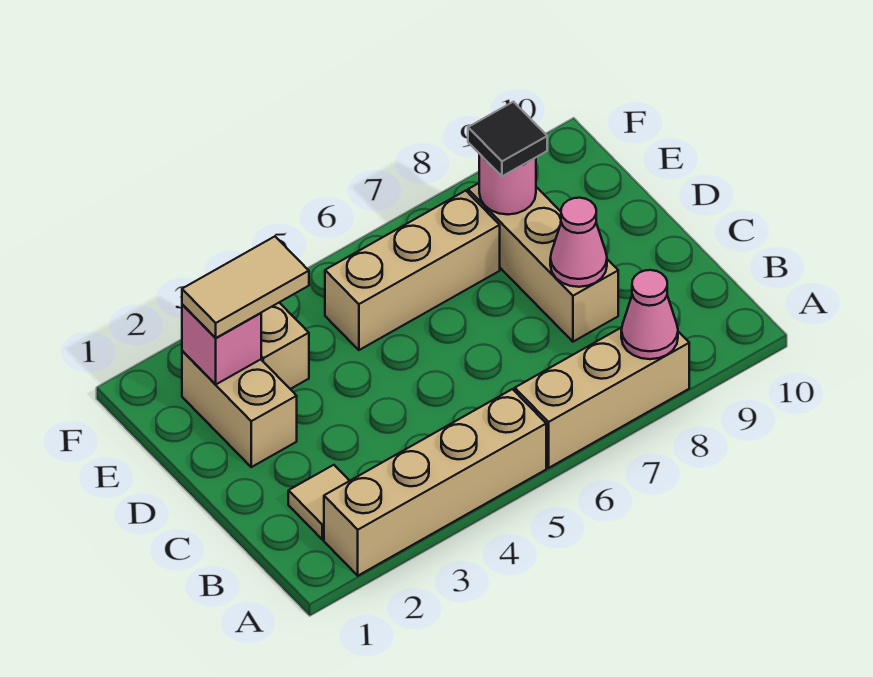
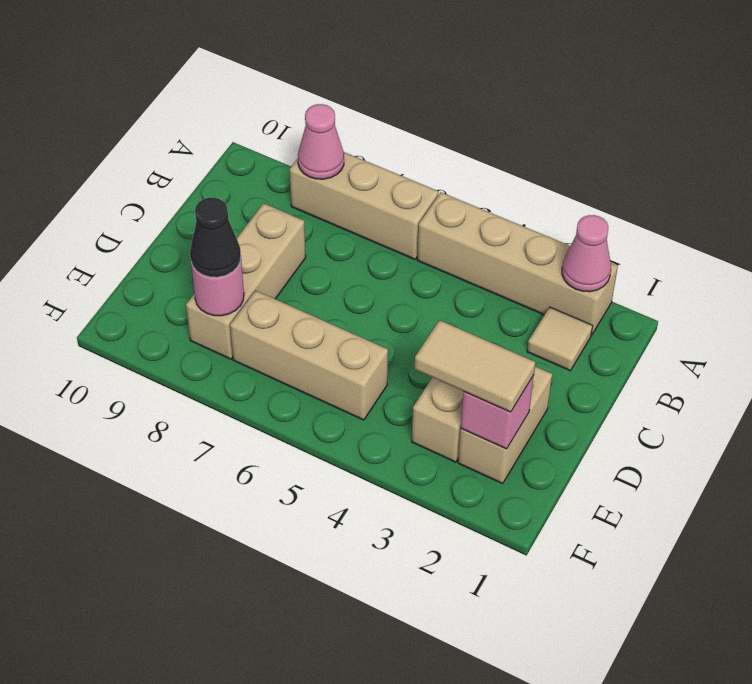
pink cone C8 level 2 -> pink cone A2 level 2
black tile E8 level 3 -> black cone E8 level 3

